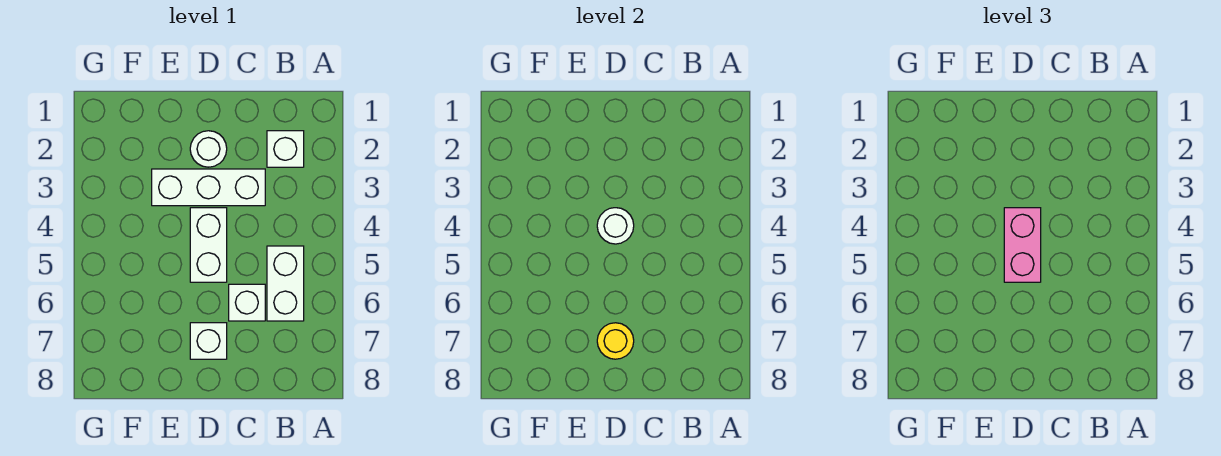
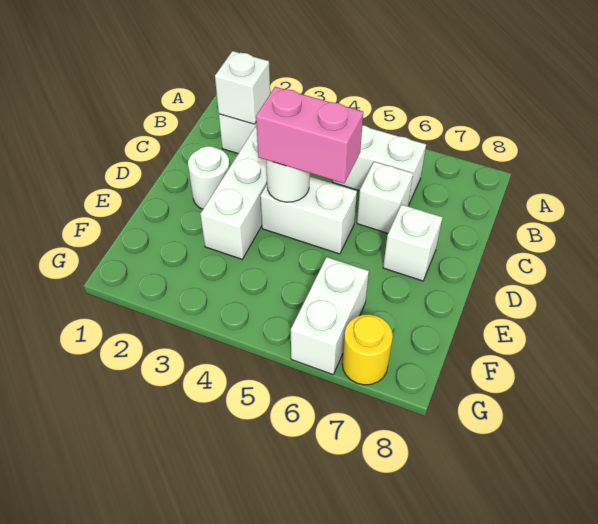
none -> white brick B2 level 2
yellow round brick D7 level 2 -> yellow round brick G7 level 1
none -> white brick F6:G6 level 1

